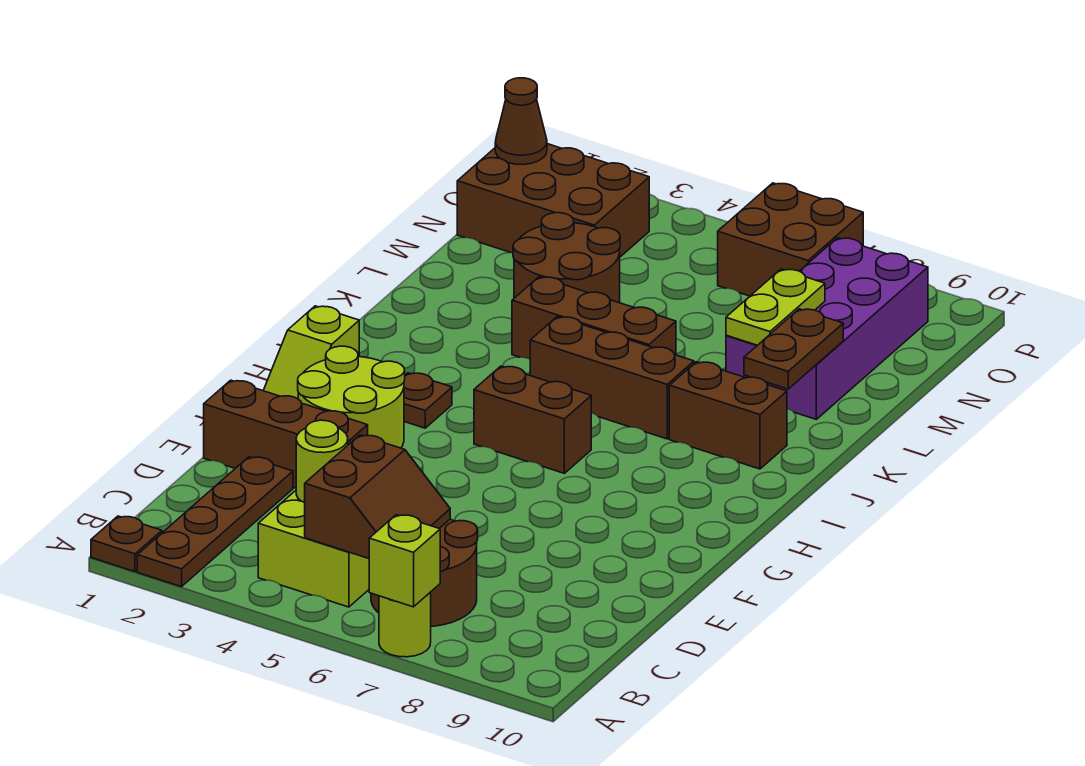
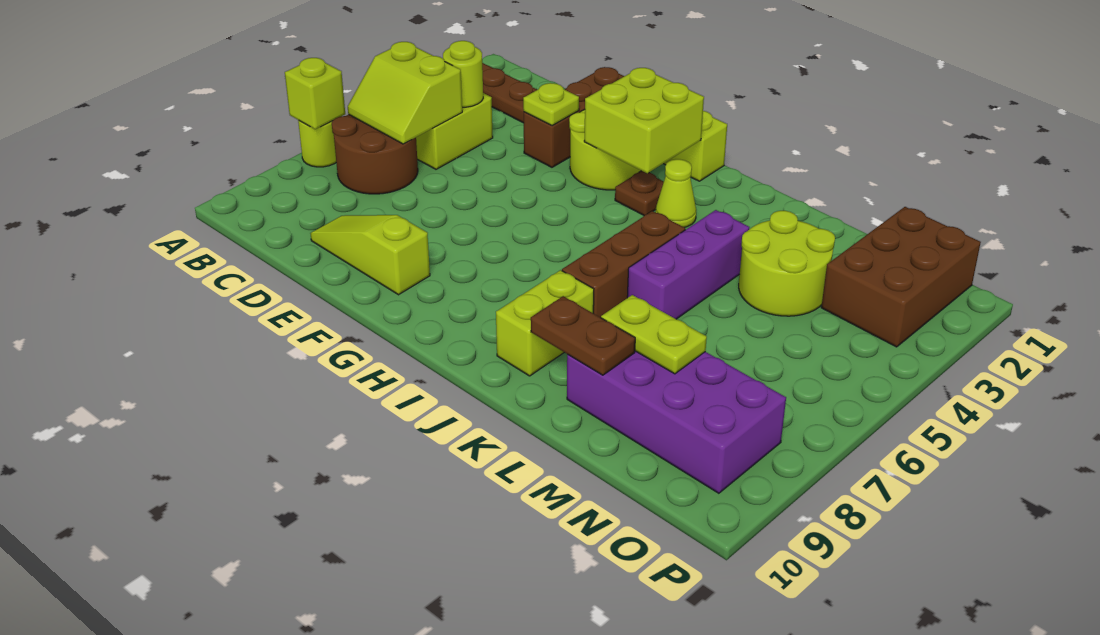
brown plate A1 level 1 -> none
brown slope B5:C6 level 2 top 5 -> lime slope B5:C6 level 2 top 5
none -> lime slope D9:F9 level 1 top F
none -> lime plate E3 level 2
none -> lime brick G2:H3 level 2
brown brick H5:H6 level 1 -> none
none -> lime cone I3 level 1
brown brick J8:J9 level 1 -> lime brick J8:J9 level 1
brown brick K4:K6 level 1 -> purple brick K4:K6 level 1
brown round brick L3:M4 level 1 -> lime round brick L3:M4 level 1
brown cone O1 level 2 -> none
brown brick O6:P7 level 1 -> none

